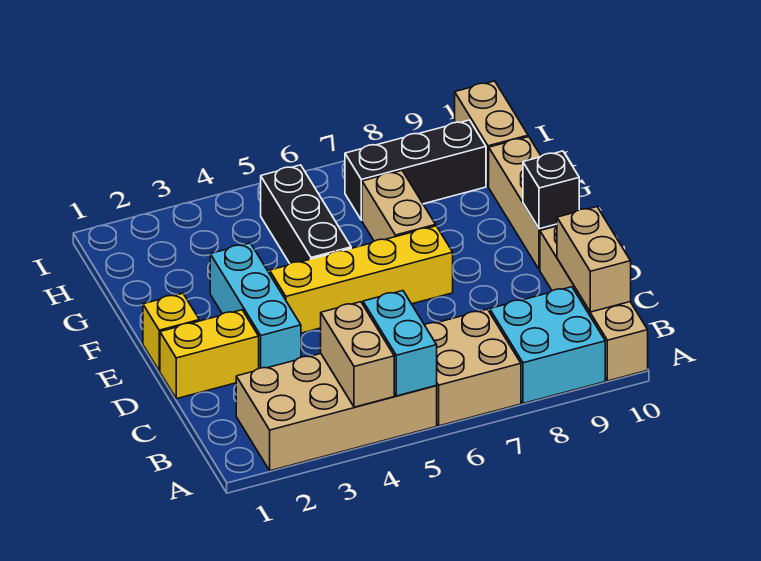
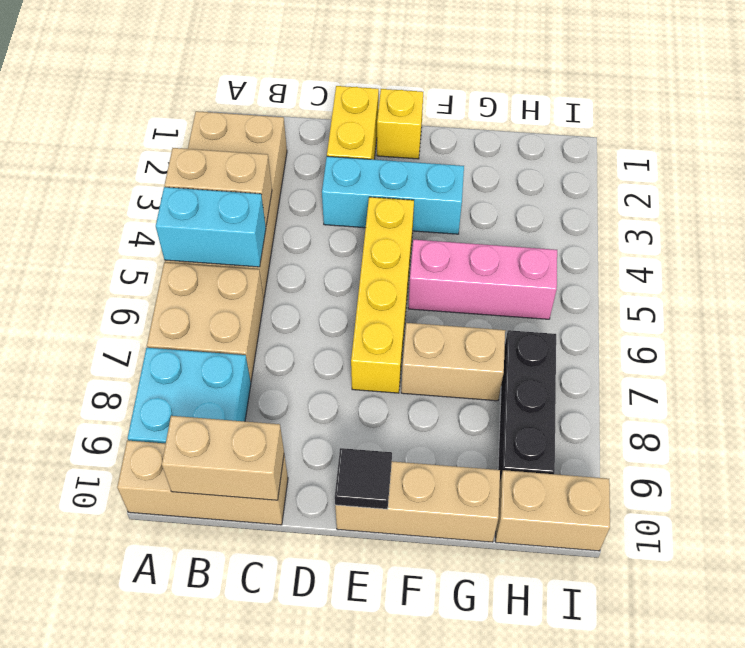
tan brick A10:D10 level 1 -> tan brick A10:C10 level 1
black brick E10 level 2 -> black tile E10 level 2
black brick F5:H5 level 1 -> pink brick F5:H5 level 1

